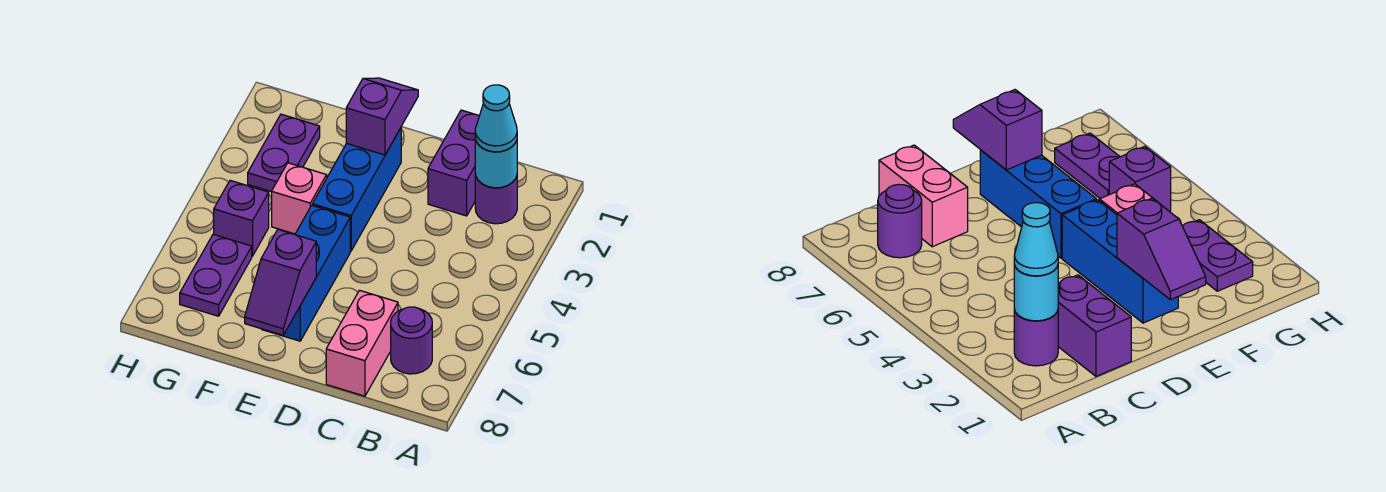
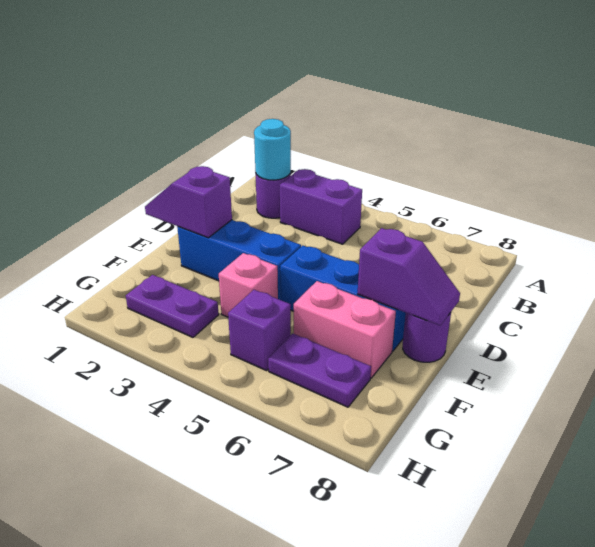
cyan cone B2 level 3 -> none
purple round brick B7 level 1 -> purple round brick E8 level 1
purple brick C1:C2 level 1 -> purple brick B3:B4 level 1
pink brick C7:C8 level 1 -> pink brick F6:F7 level 1

